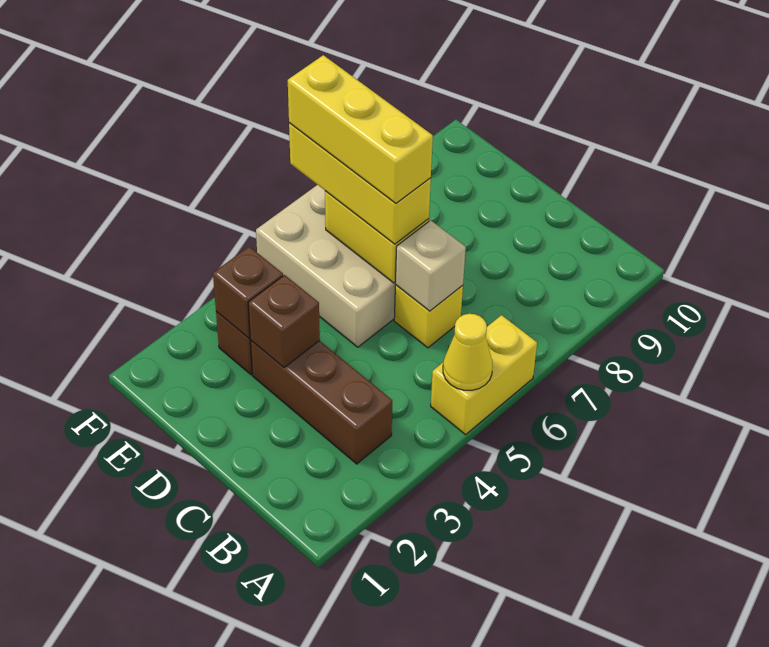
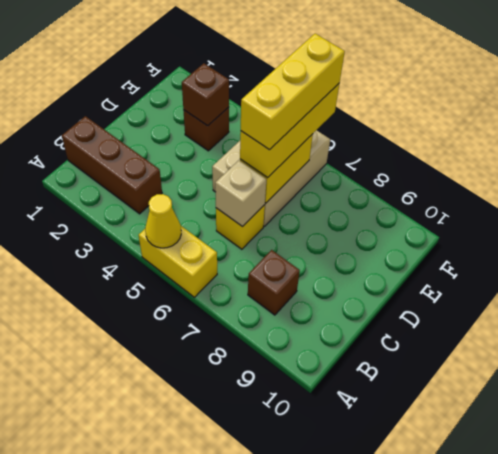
brown brick B3:D3 level 1 -> brown brick B1:B3 level 1
brown brick D3 level 2 -> brown brick B8 level 1

